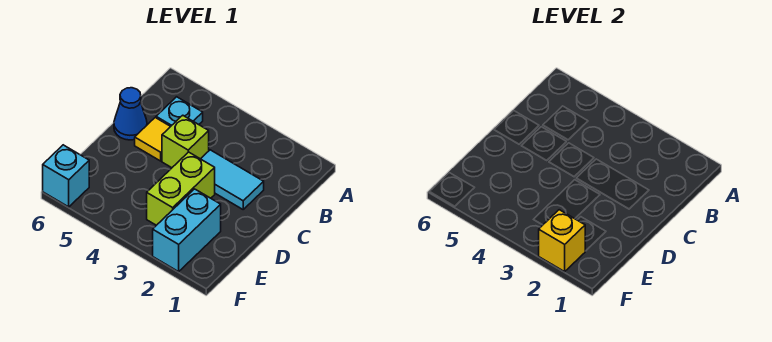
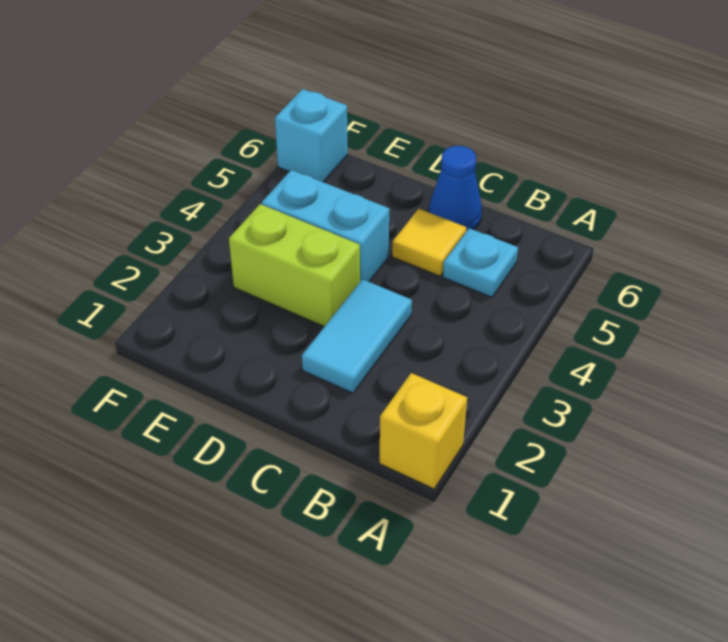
lime brick C4 level 1 -> none
cyan brick E2:F2 level 1 -> cyan brick D4:E4 level 1
yellow brick F2 level 2 -> yellow brick A1 level 1

